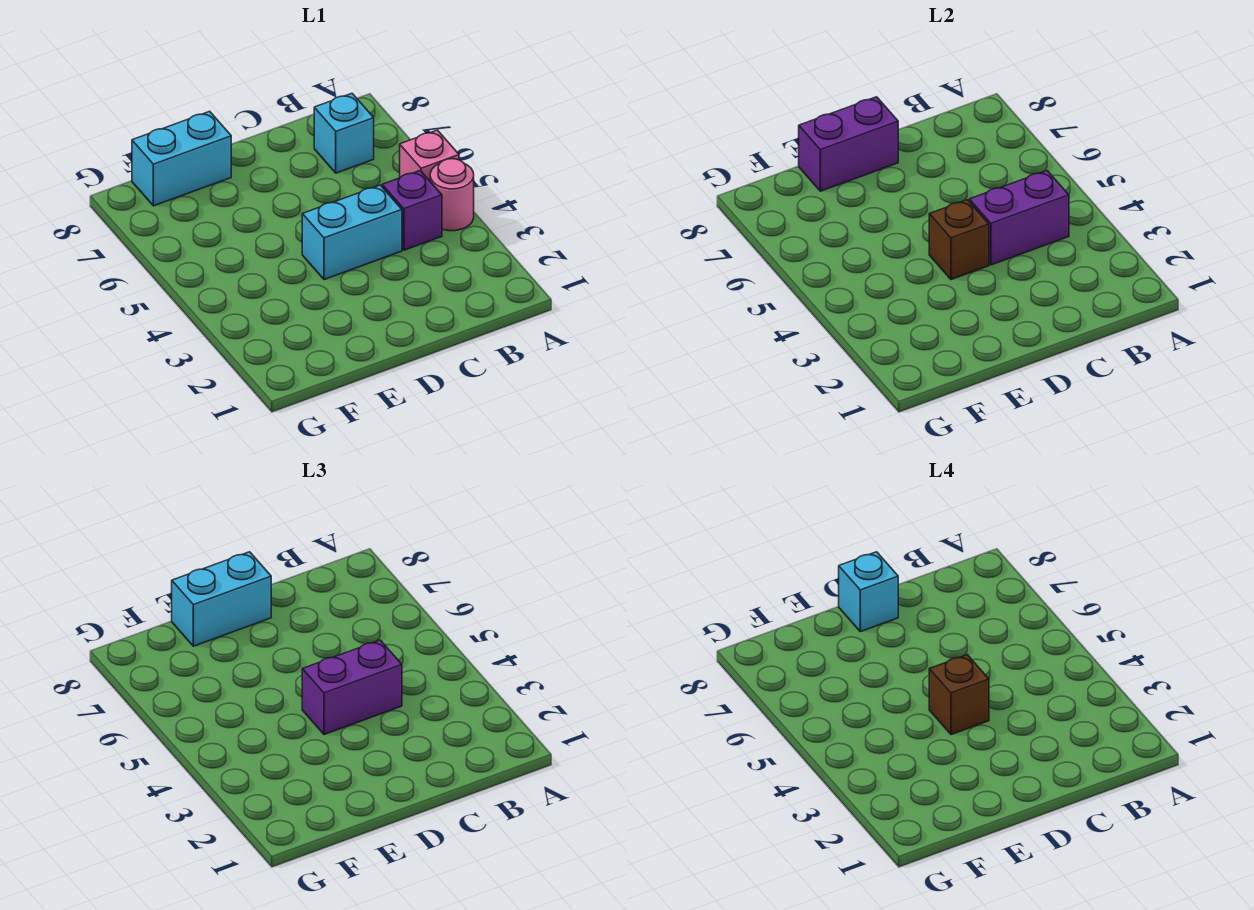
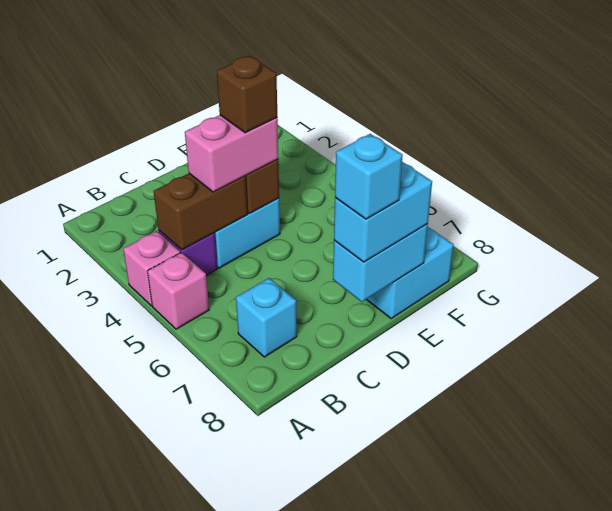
pink round brick A4 level 1 -> pink brick A4 level 1
purple brick B4:C4 level 2 -> brown brick B4:C4 level 2
purple brick C4:D4 level 3 -> pink brick C4:D4 level 3
purple brick D8:E8 level 2 -> cyan brick D8:E8 level 2

